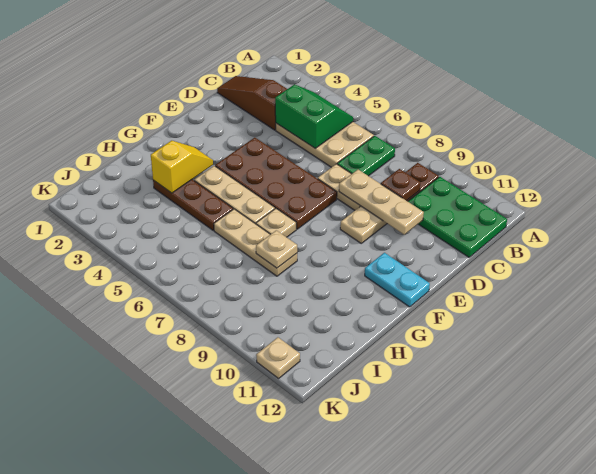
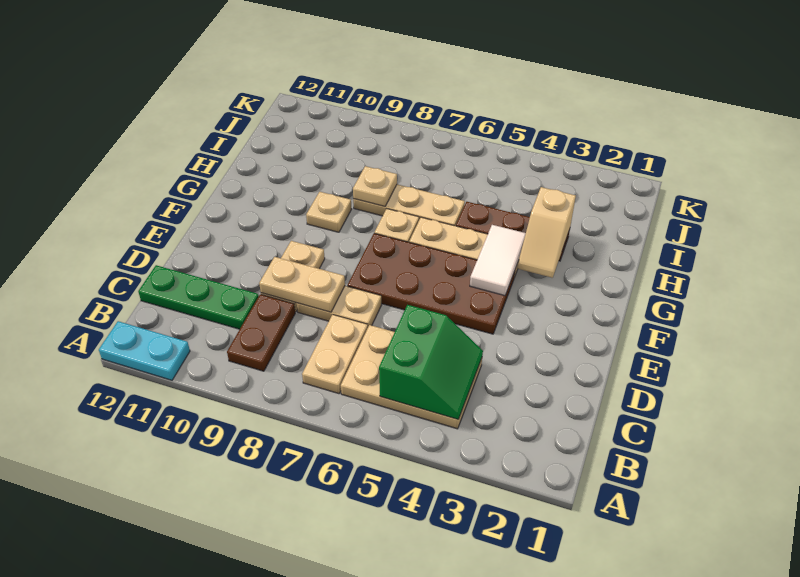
green slope B4:C5 level 2 top C -> green slope B4:C5 level 2 top 5
green plate B7:C7 level 1 -> tan plate B7:C7 level 1
green plate B10:C12 level 1 -> green plate C10:C12 level 1
brown slope C1:C3 level 1 top 3 -> none
brown plate C9 level 2 -> none
tan plate D8:D10 level 2 -> tan plate D8:D9 level 2
none -> white tile F4:G4 level 2
cyan plate F11:F12 level 1 -> cyan plate A11:A12 level 1
yellow slope G3:H3 level 2 top H -> tan slope G3:H3 level 2 top H
tan plate K11 level 1 -> tan plate G9 level 1

